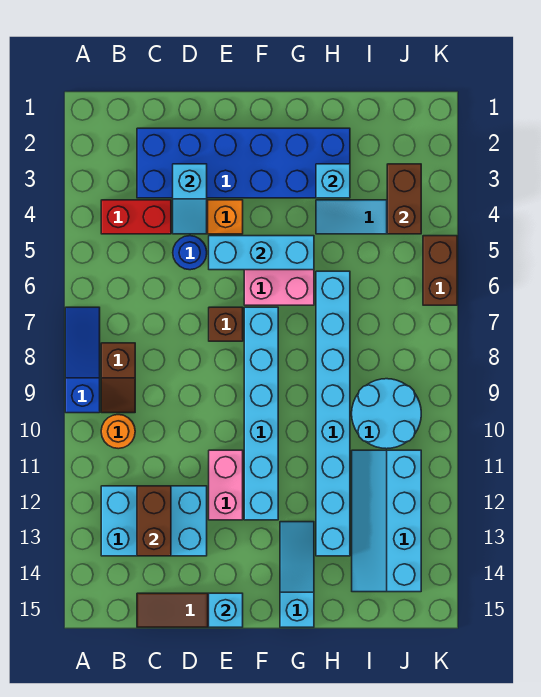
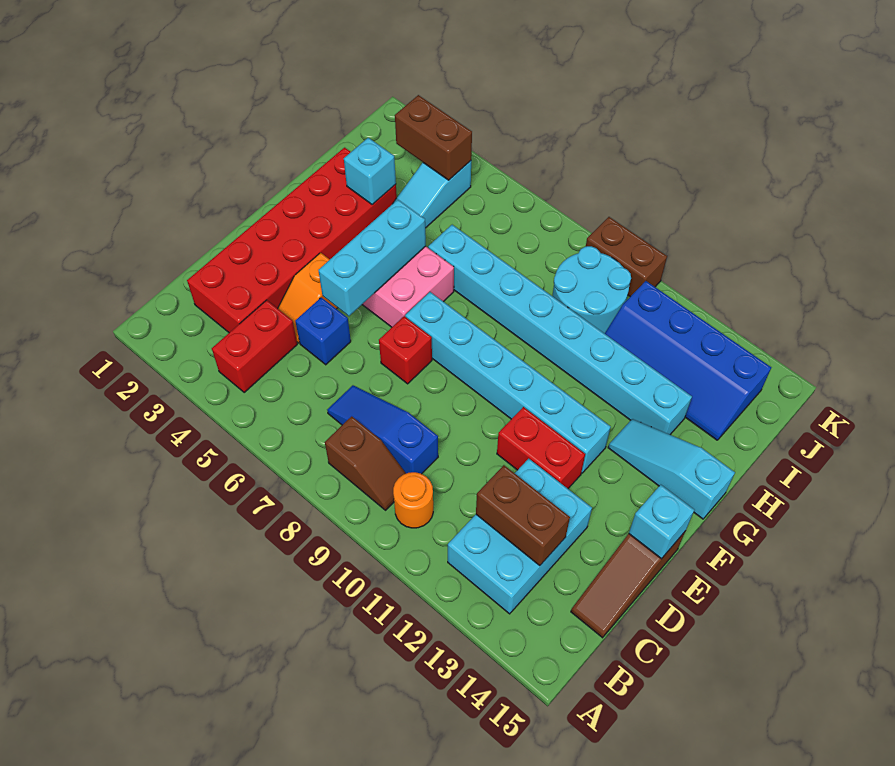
blue slope A7:A9 level 1 top 9 -> blue slope C7:C9 level 1 top 9
blue brick C2:H3 level 1 -> red brick C2:H3 level 1
cyan slope D3:D4 level 2 top 3 -> none
blue round brick D5 level 1 -> blue brick D5 level 1
brown brick E7 level 1 -> red brick E7 level 1
pink brick E11:E12 level 1 -> red brick E11:E12 level 1
cyan slope I11:J14 level 1 top J -> blue slope I11:J14 level 1 top J
brown brick K5:K6 level 1 -> brown brick K9:K10 level 1

